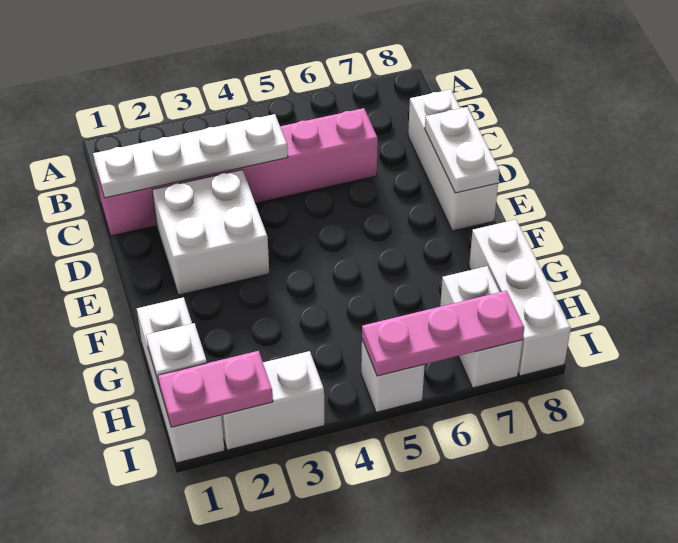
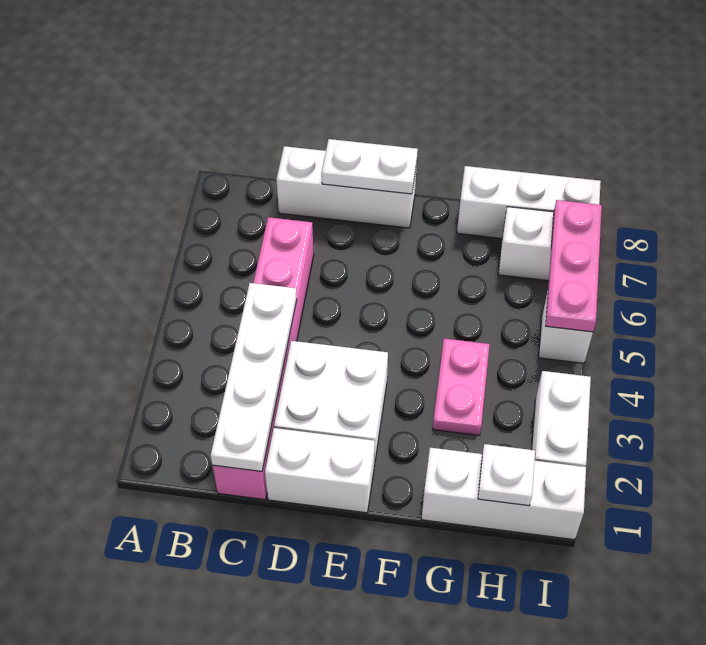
none -> white brick D1:E1 level 1
pink plate I1:I2 level 2 -> pink plate G3:G4 level 1

